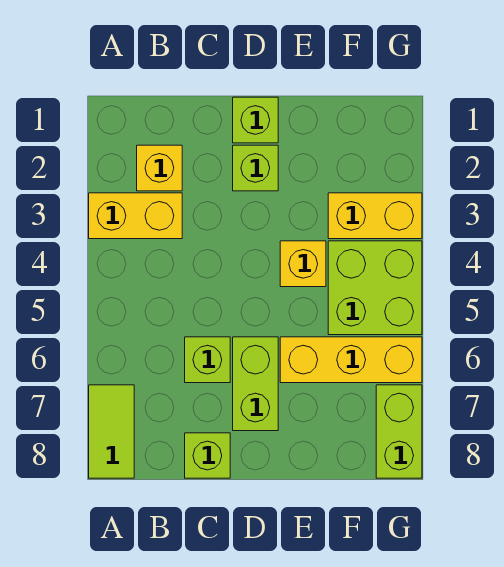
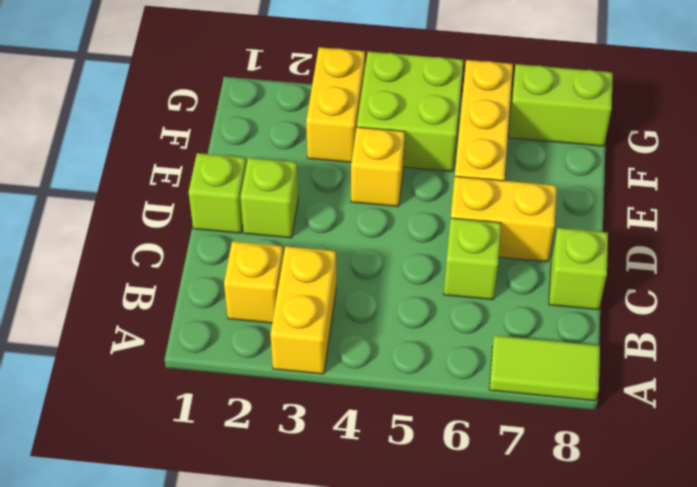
lime brick D6:D7 level 1 -> yellow brick D6:D7 level 1

